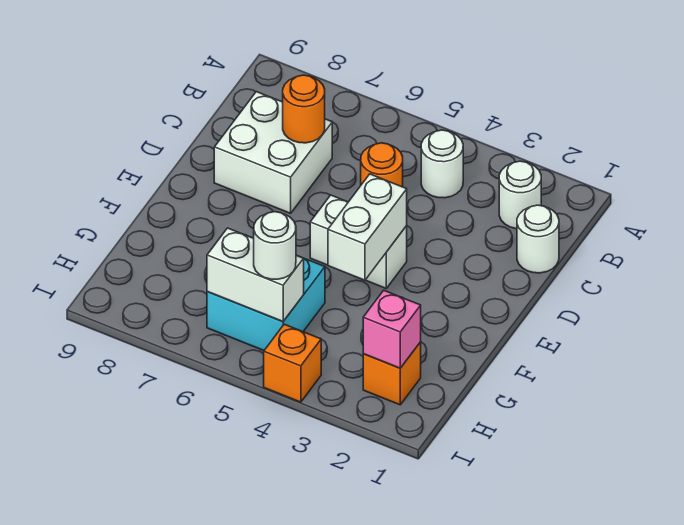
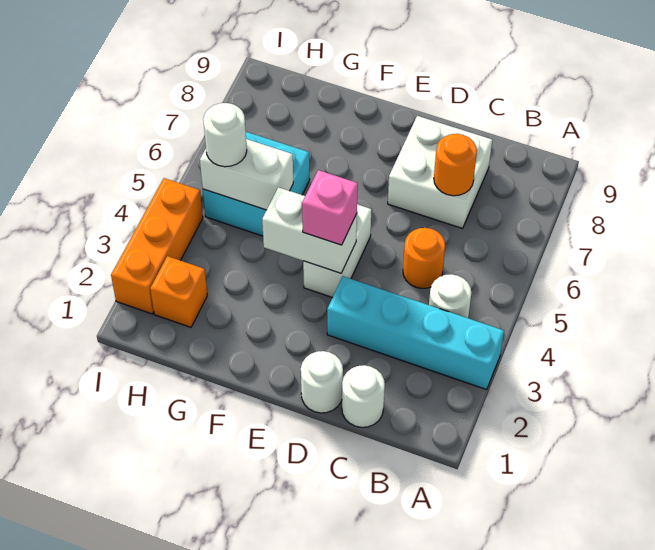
none -> cyan brick A3:D3 level 1
white round brick B2 level 1 -> white round brick D1 level 1
pink brick H2 level 2 -> pink brick E4 level 3
white brick H5:H6 level 2 -> white brick G5:H5 level 2
orange brick I4 level 1 -> orange brick I2:I4 level 1

